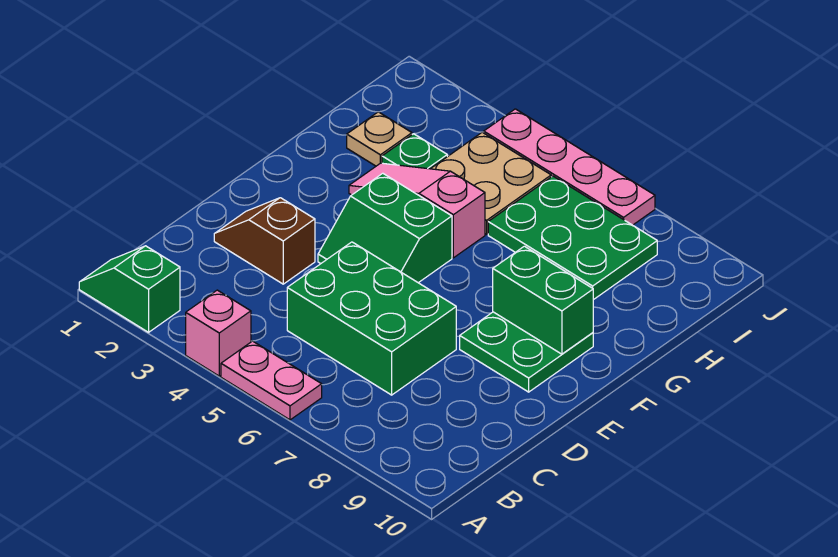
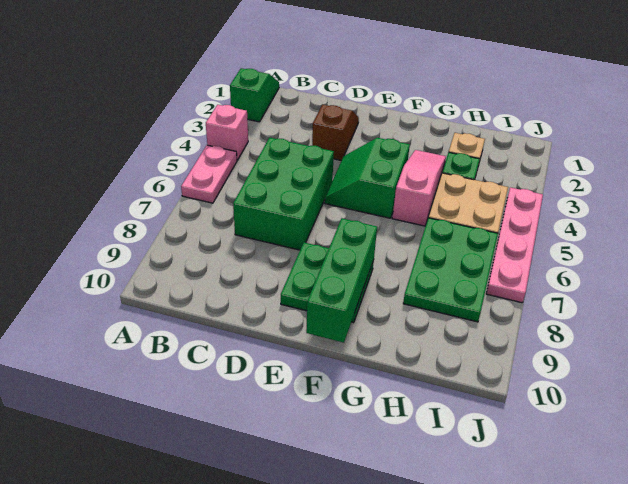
green brick F8:F9 level 2 -> green brick F8:F10 level 2

